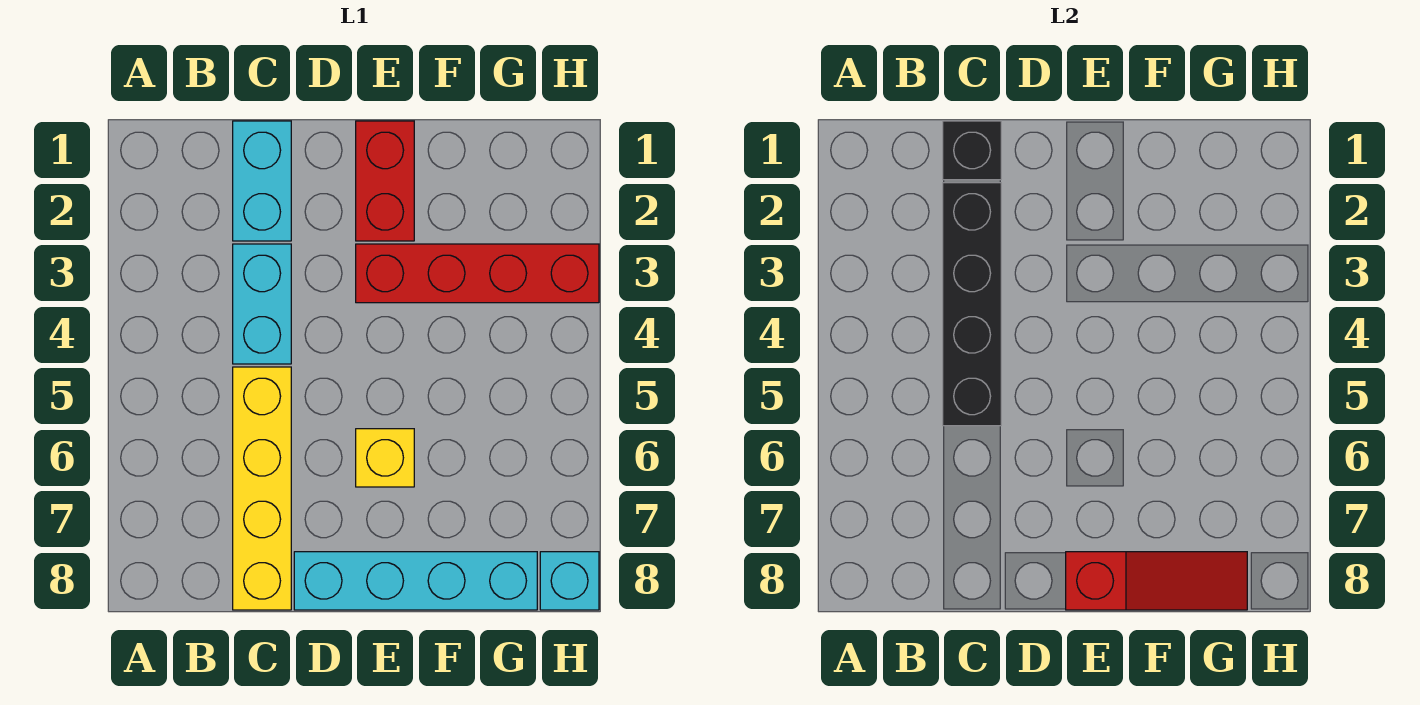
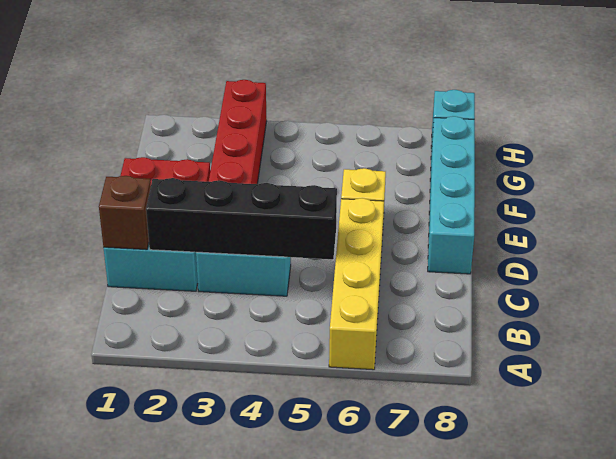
black brick C1 level 2 -> brown brick C1 level 2
yellow brick C5:C8 level 1 -> yellow brick A6:D6 level 1
red slope E8:G8 level 2 top E -> none

